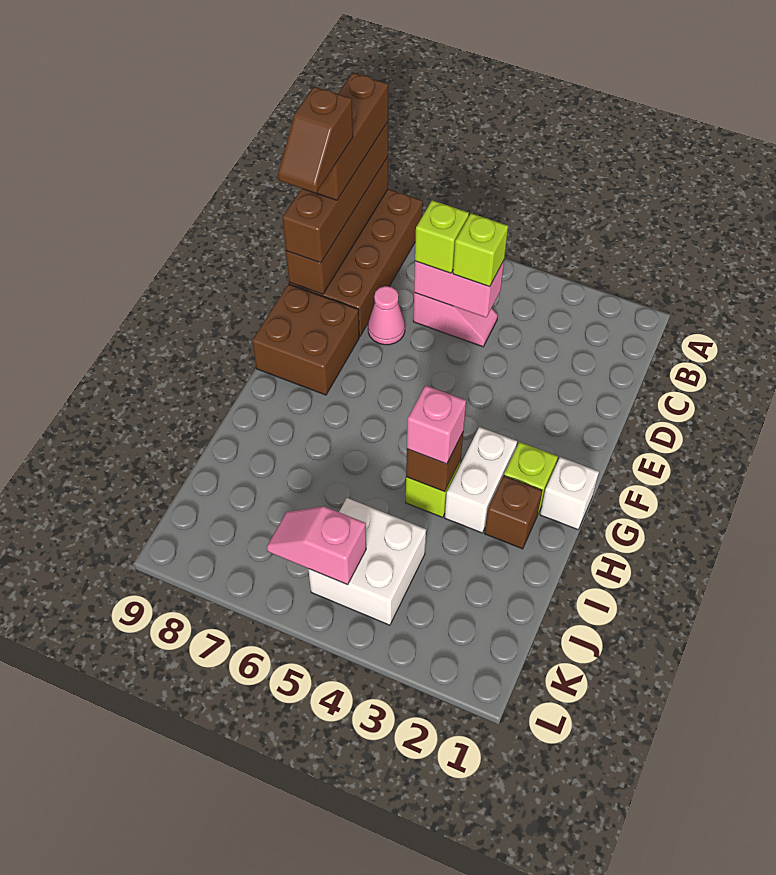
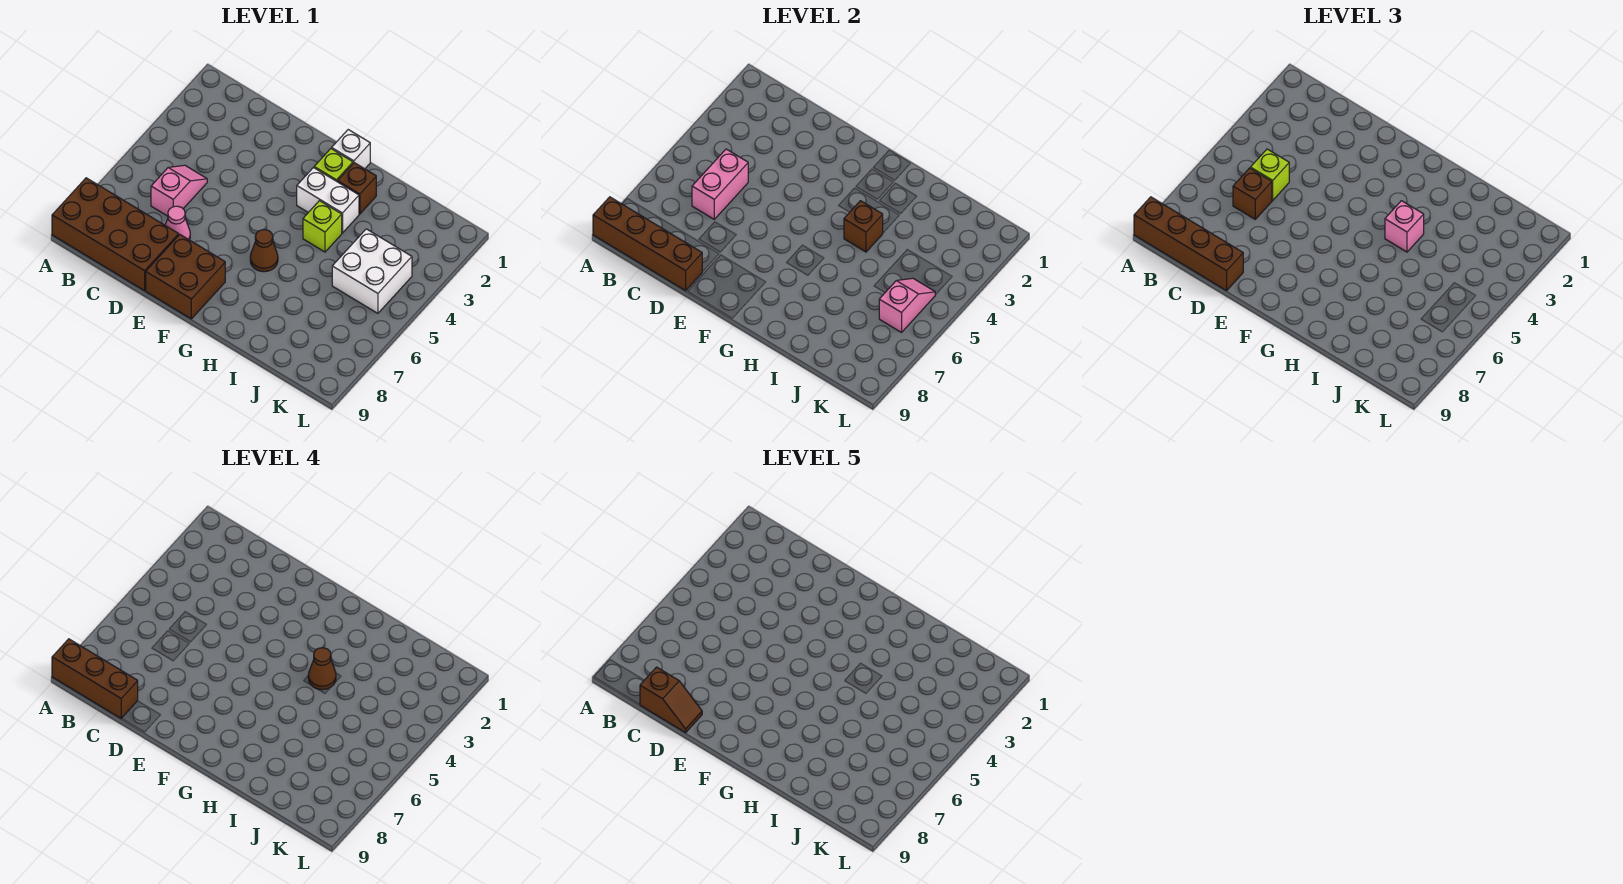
lime brick C6 level 3 -> brown brick C6 level 3
none -> brown cone G6 level 1
none -> brown cone H4 level 4
pink slope K5:K6 level 2 top 5 -> pink slope K5:K6 level 2 top 6

